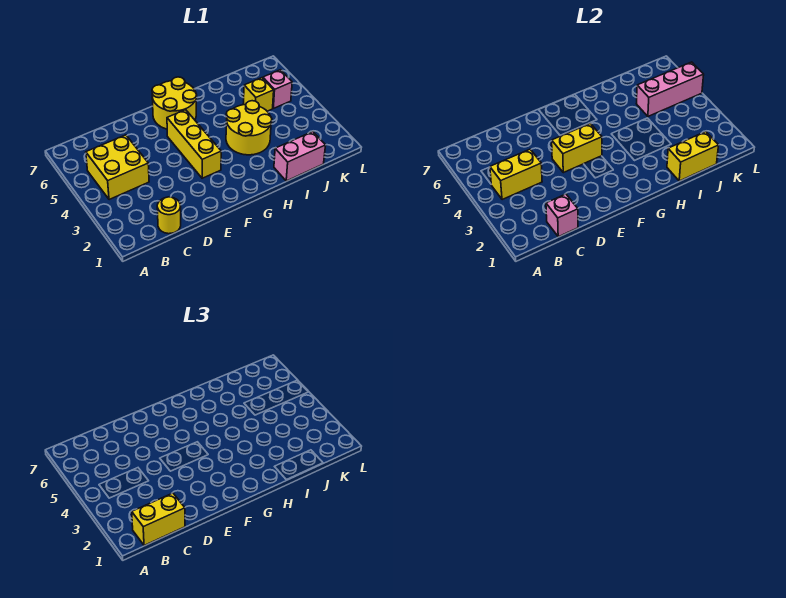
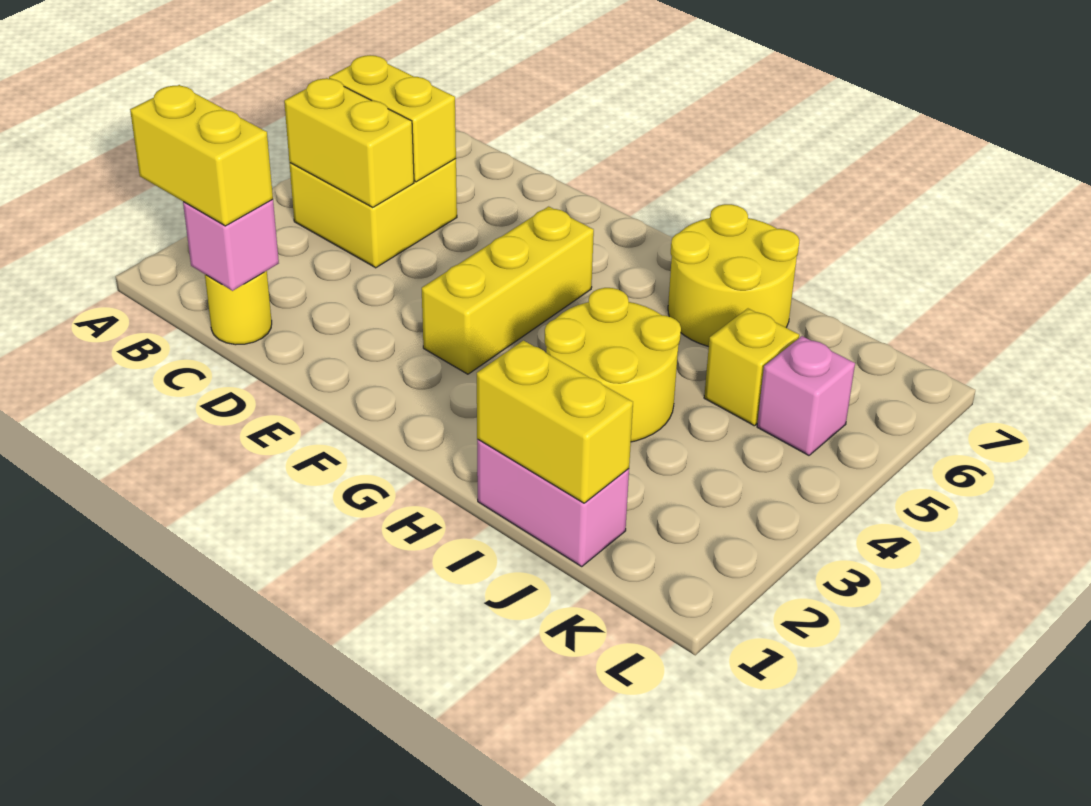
yellow brick E4:F4 level 2 -> yellow brick B5:C5 level 2
yellow round brick F6:G7 level 1 -> yellow round brick H6:I7 level 1
pink brick J5:L5 level 2 -> none

